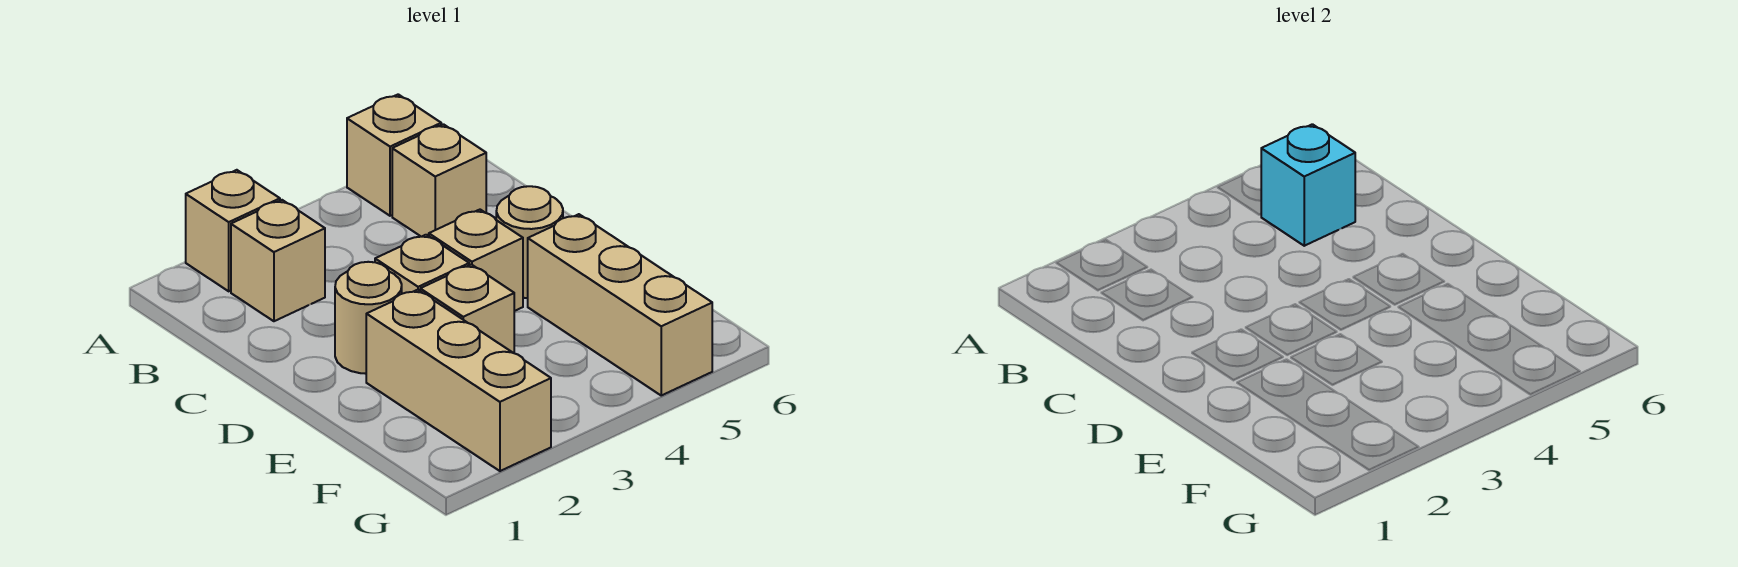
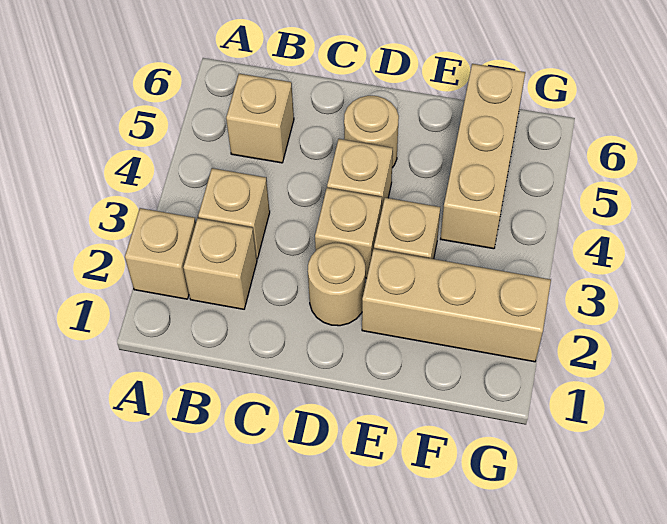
tan brick A5 level 1 -> tan brick B3 level 1
cyan brick B5 level 2 -> none
tan brick E5:G5 level 1 -> tan brick F4:F6 level 1

